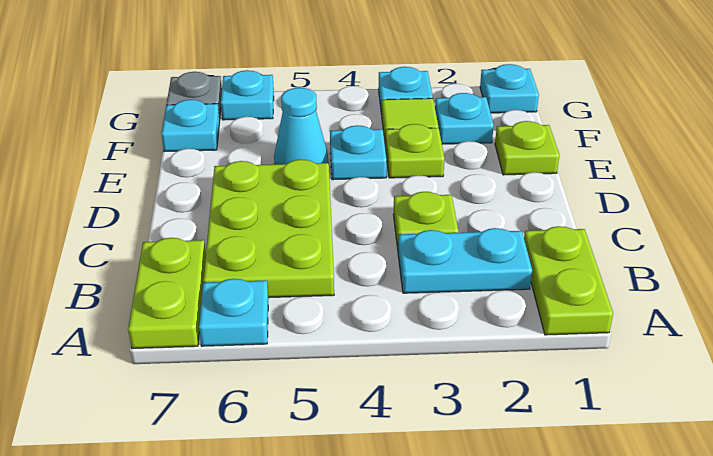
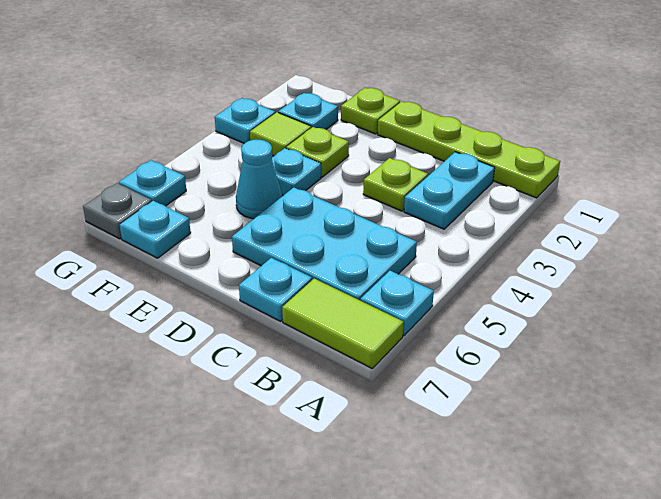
lime plate A1:B1 level 1 -> lime plate A1:D1 level 1
lime plate A7:B7 level 1 -> lime tile A7:B7 level 1
lime plate B5:D6 level 1 -> cyan plate B5:D6 level 1
cyan plate G1 level 1 -> cyan plate C7 level 1

